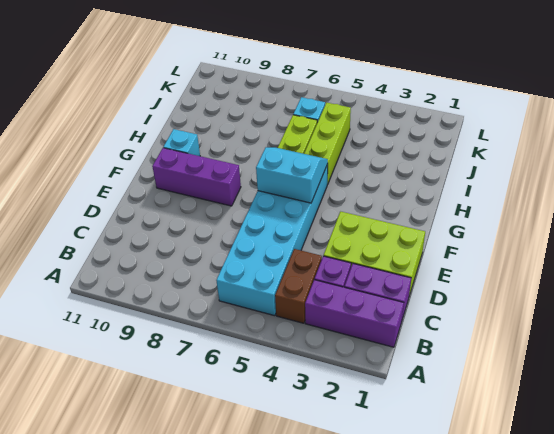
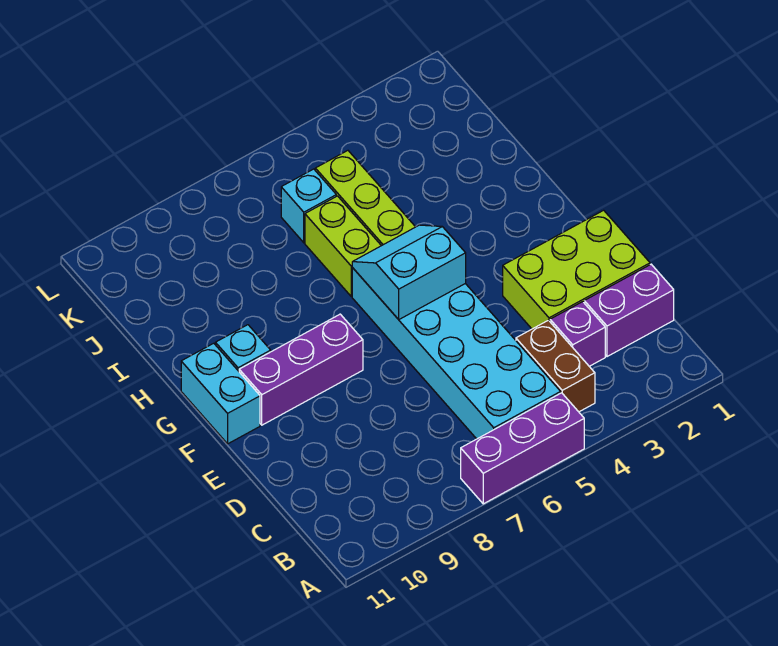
purple brick B1:B3 level 1 -> purple brick A5:A7 level 1
none -> cyan brick F11:G11 level 1

